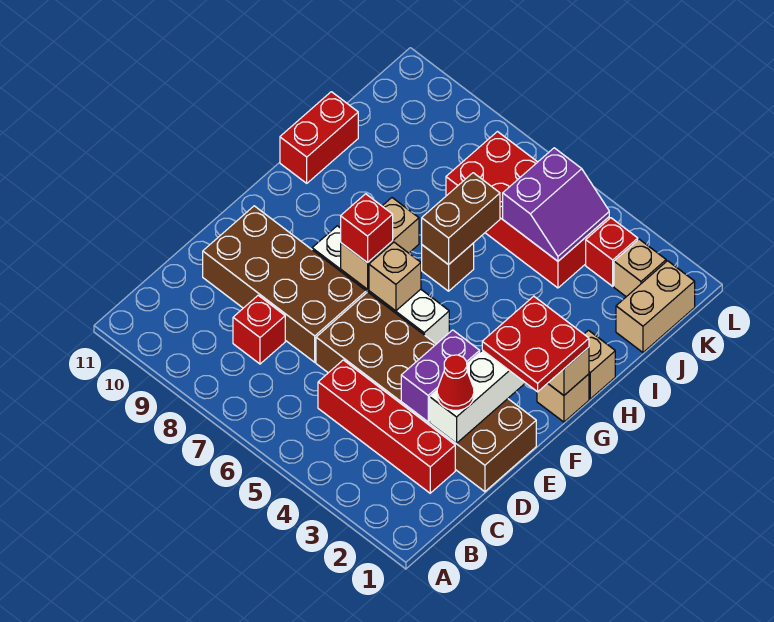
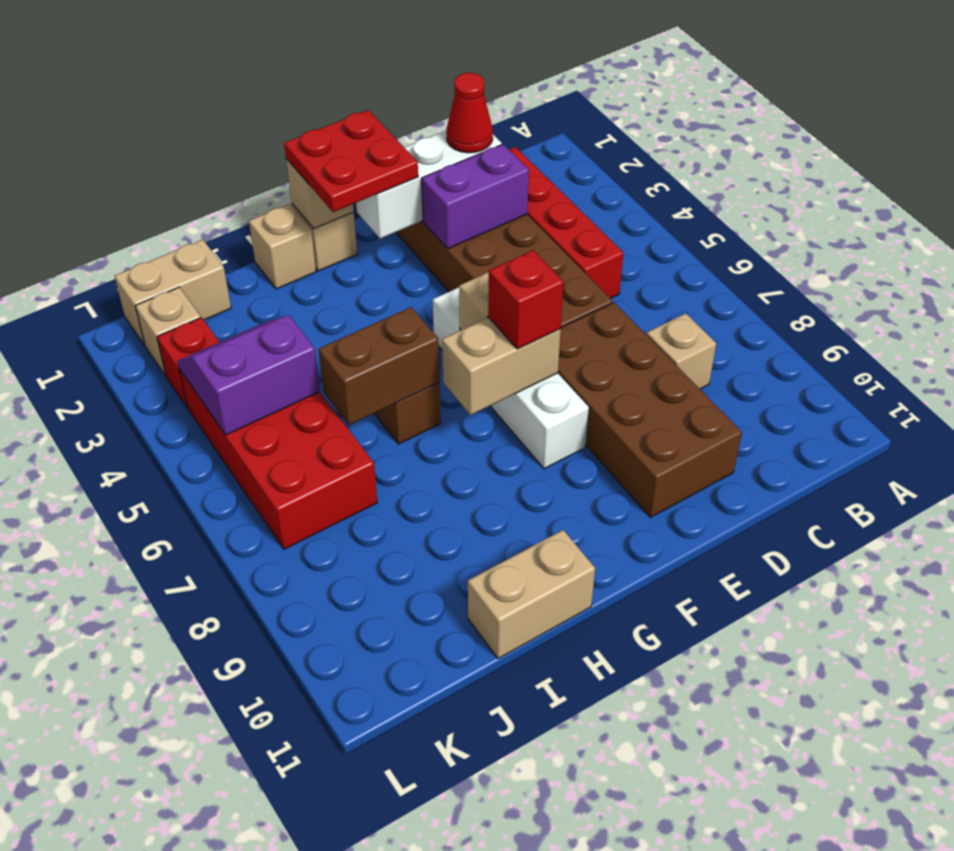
red brick C8 level 1 -> tan brick C8 level 1
red brick H11:I11 level 1 -> tan brick H11:I11 level 1

